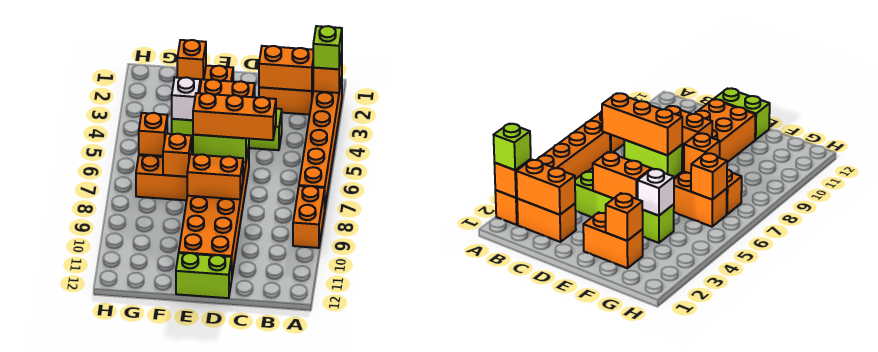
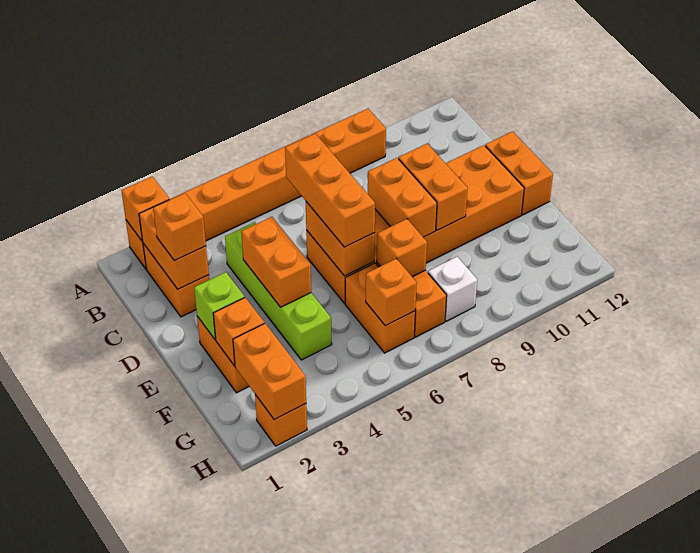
lime brick A2 level 3 -> lime brick E2 level 2
none -> orange brick C2 level 3
lime brick D6:E6 level 2 -> orange brick D6:E6 level 2
none -> orange brick D9:E9 level 2
lime brick D12:E12 level 1 -> orange brick D12:E12 level 1
white brick F4 level 2 -> white brick G8 level 1
none -> orange brick G2:H2 level 2
none -> orange brick H2 level 1

